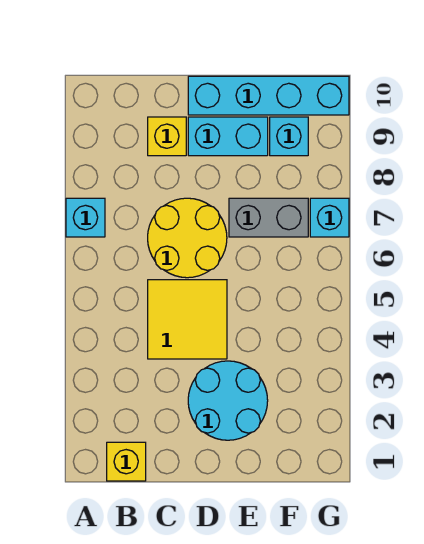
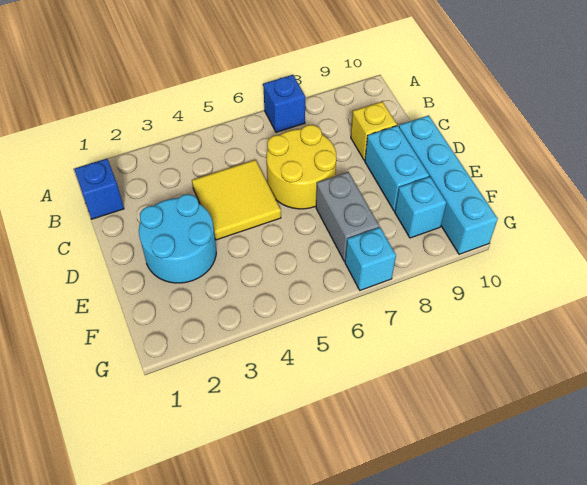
cyan brick A7 level 1 -> blue brick A7 level 1
yellow brick B1 level 1 -> blue brick B1 level 1

